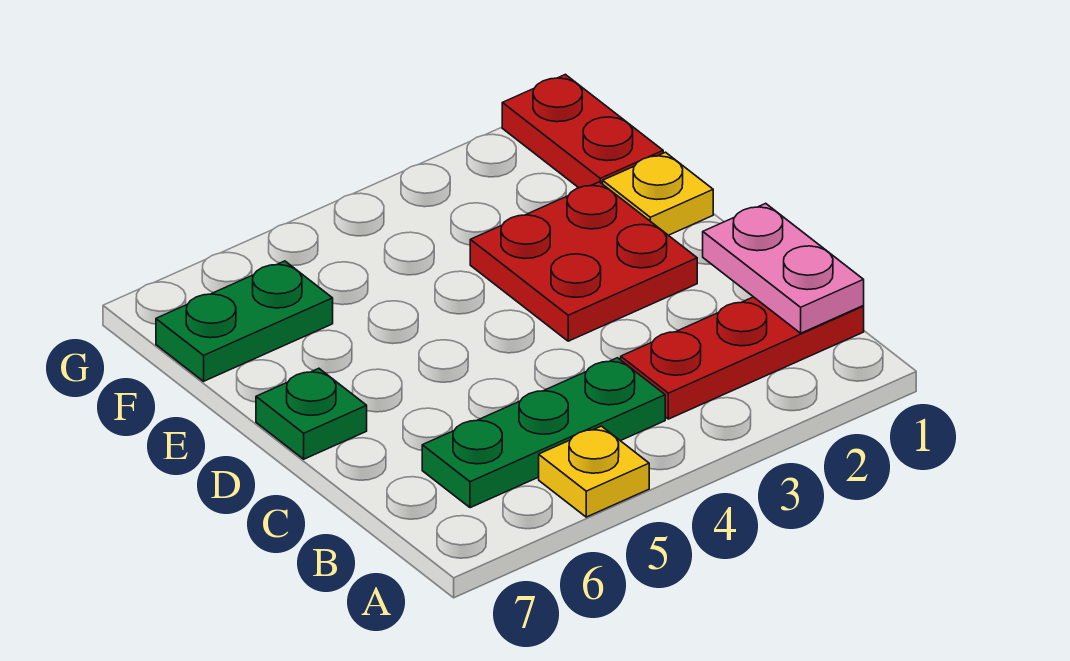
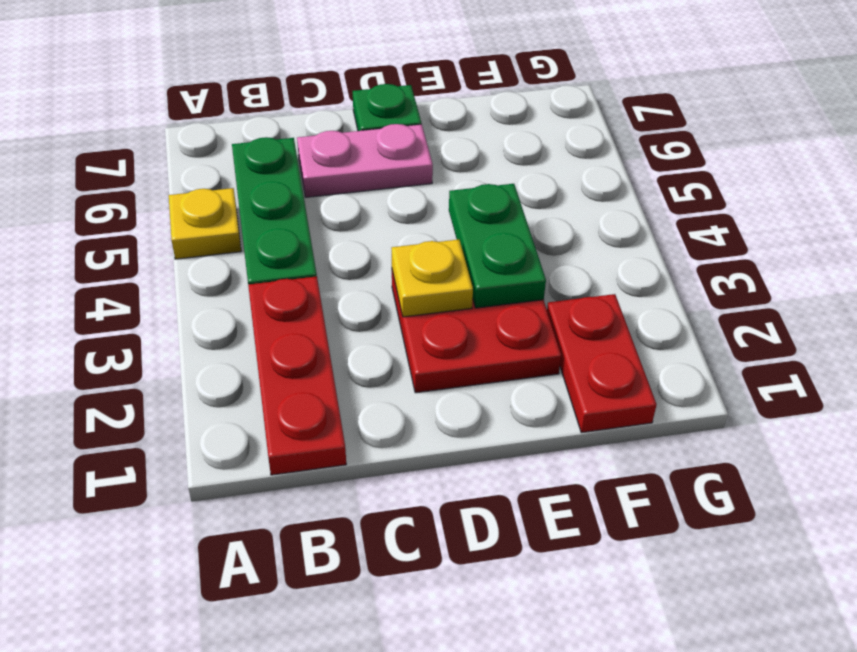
pink plate B1:C1 level 2 -> pink plate C6:D6 level 1
yellow plate E1 level 1 -> yellow plate D3 level 2
red plate F1:G1 level 1 -> red plate F1:F2 level 1
green plate F6:F7 level 1 -> green plate E3:E4 level 2

